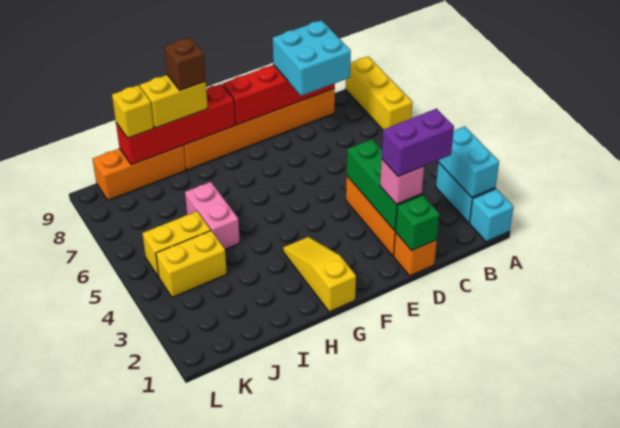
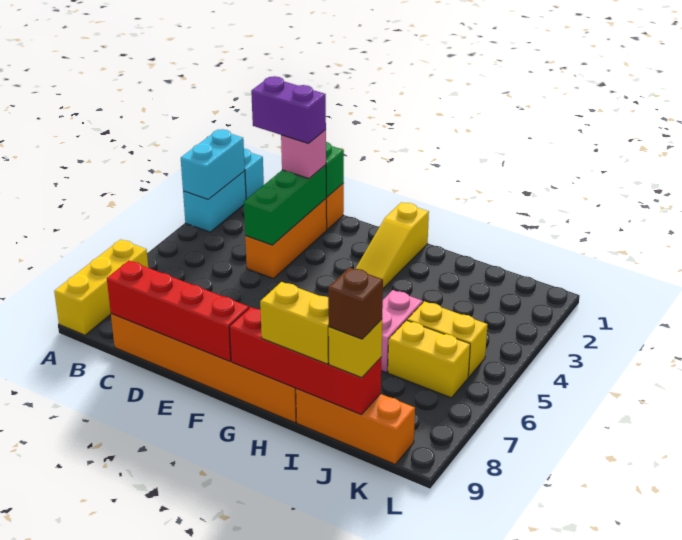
cyan brick C8:D9 level 3 -> none
brown brick H9 level 4 -> brown brick J9 level 4
yellow brick J4:K4 level 1 -> yellow brick J6:K6 level 1

